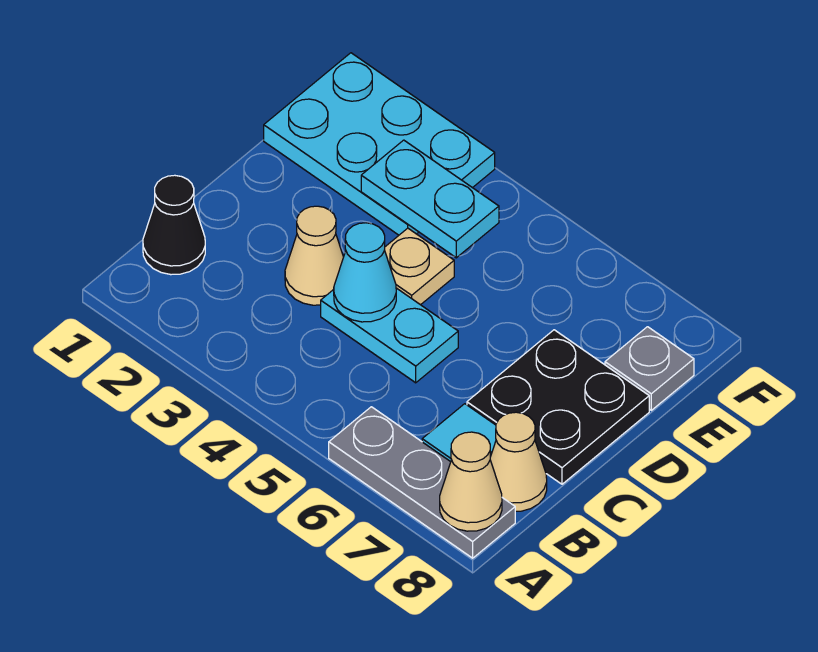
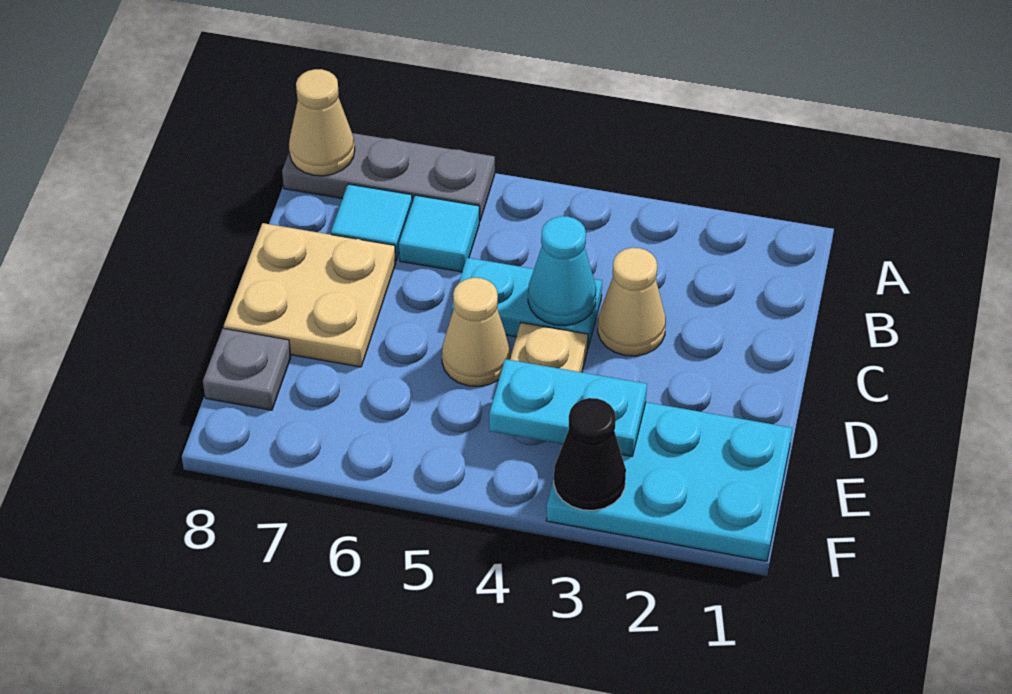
black cone B1 level 1 -> black cone F3 level 2
none -> cyan tile B6 level 1
tan cone B8 level 1 -> tan cone D5 level 1
black plate C7:D8 level 1 -> tan plate C7:D8 level 1

